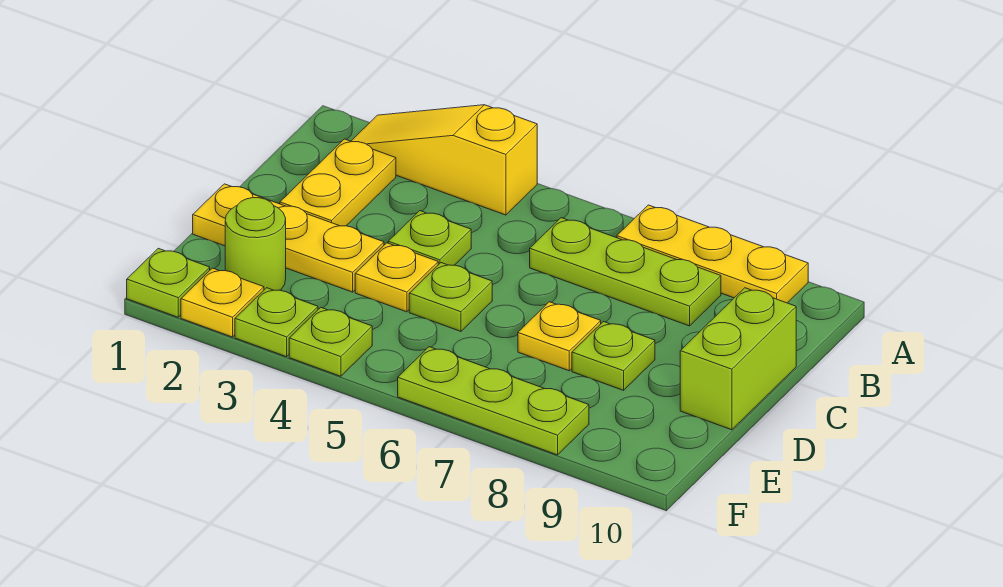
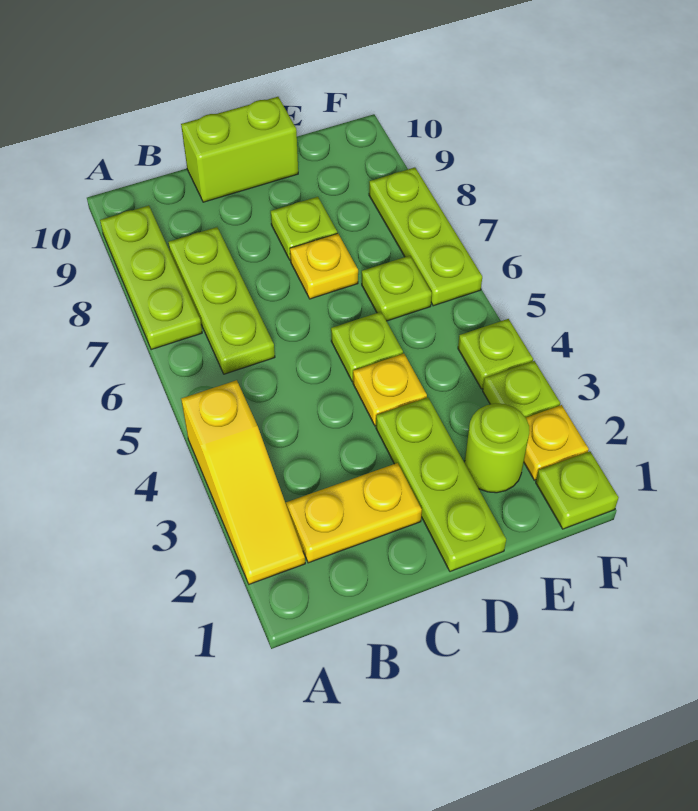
yellow plate A7:A9 level 1 -> lime plate A7:A9 level 1
lime plate C4 level 1 -> lime plate E6 level 1
yellow plate D1:D3 level 1 -> lime plate D1:D3 level 1

